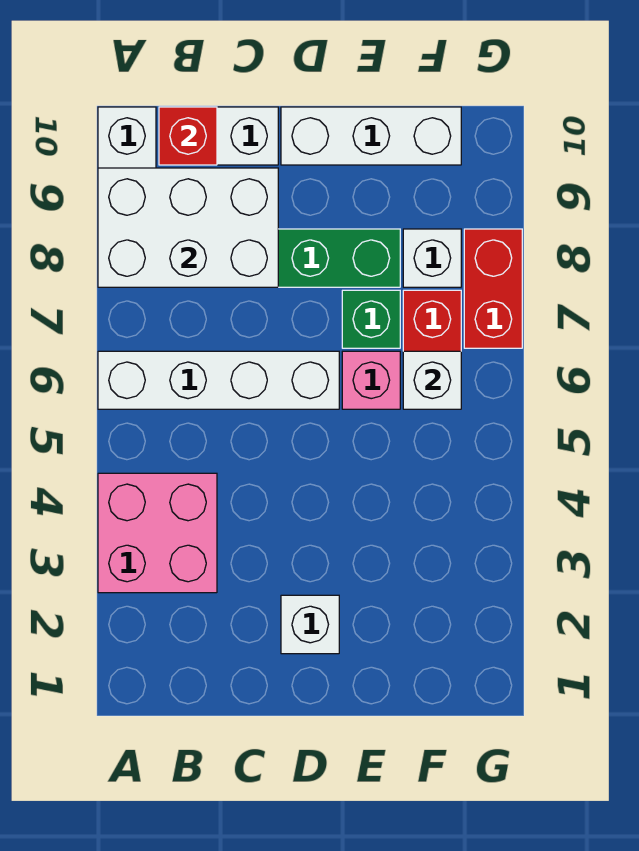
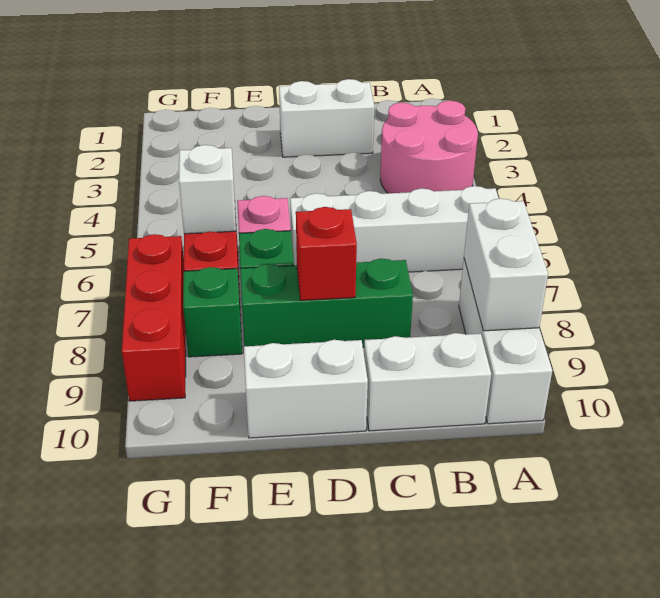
pink brick A3:B4 level 1 -> pink round brick A3:B4 level 1
white brick A8:C9 level 2 -> white brick A8:A9 level 2
red brick B10 level 2 -> red brick D8 level 2
white brick D2 level 1 -> white brick C2:D2 level 1
white brick D10:F10 level 1 -> white brick D10:E10 level 1
white brick F8 level 1 -> green brick F8 level 1
red brick G7:G8 level 1 -> red brick G7:G9 level 1

